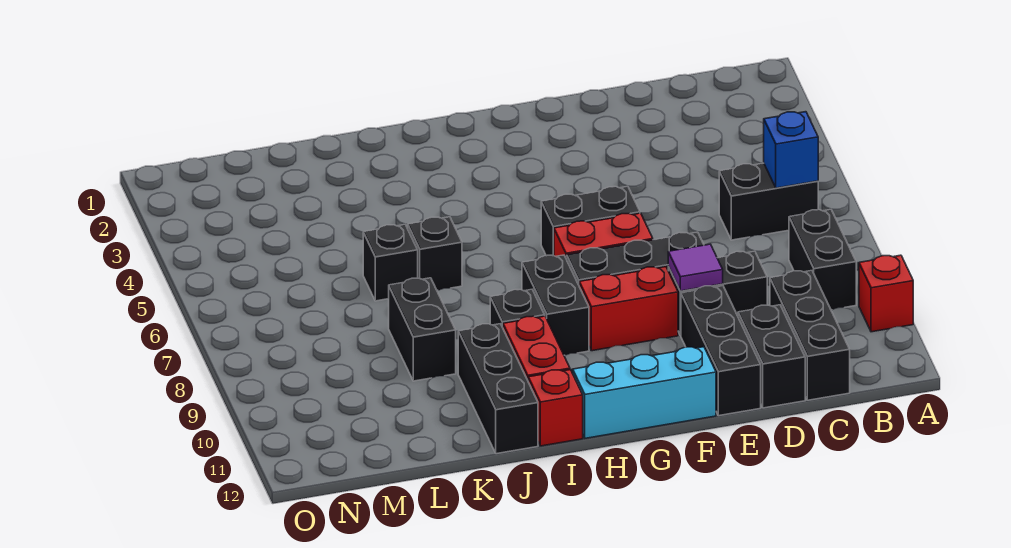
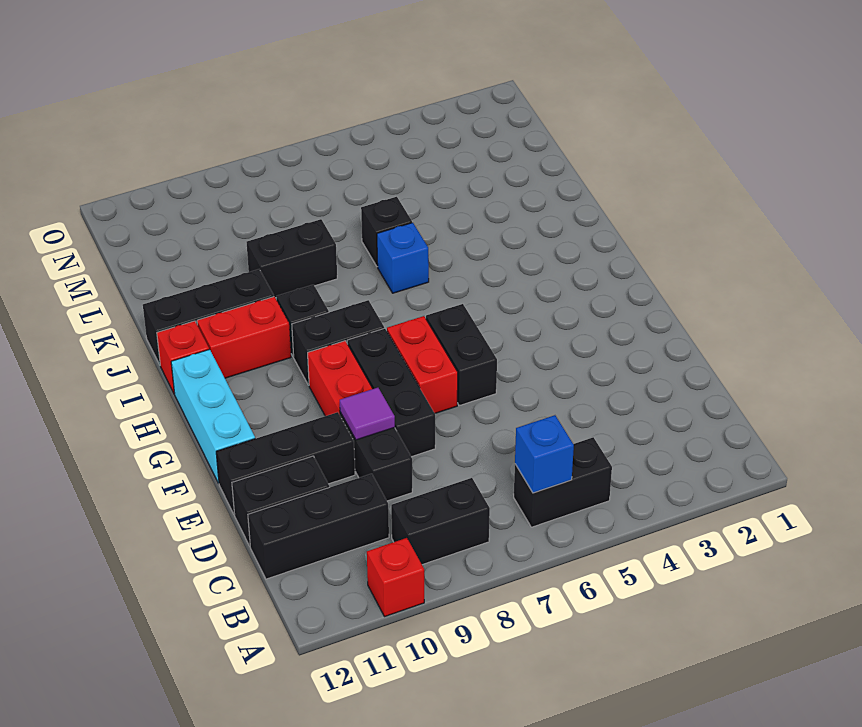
black brick B6:C6 level 1 -> black brick B5:B6 level 1
black brick J6 level 1 -> blue brick J6 level 1

